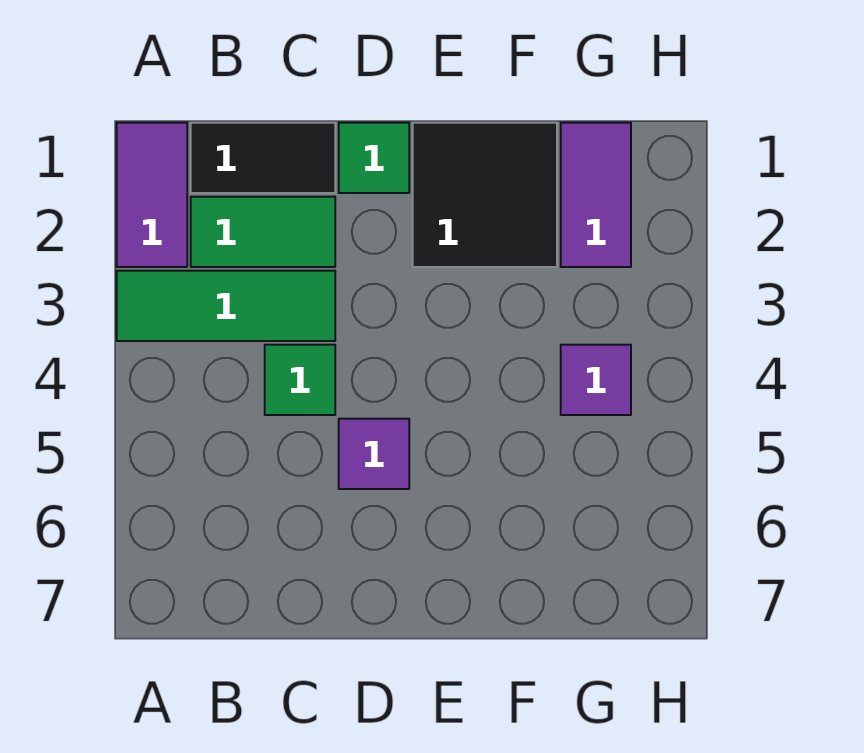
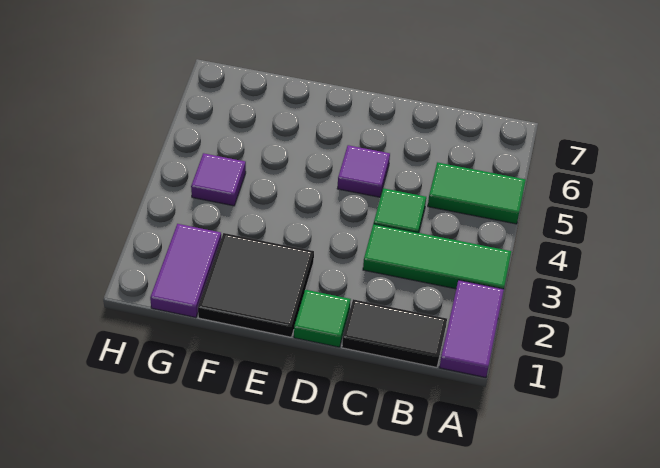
green tile B2:C2 level 1 -> green tile A5:B5 level 1

